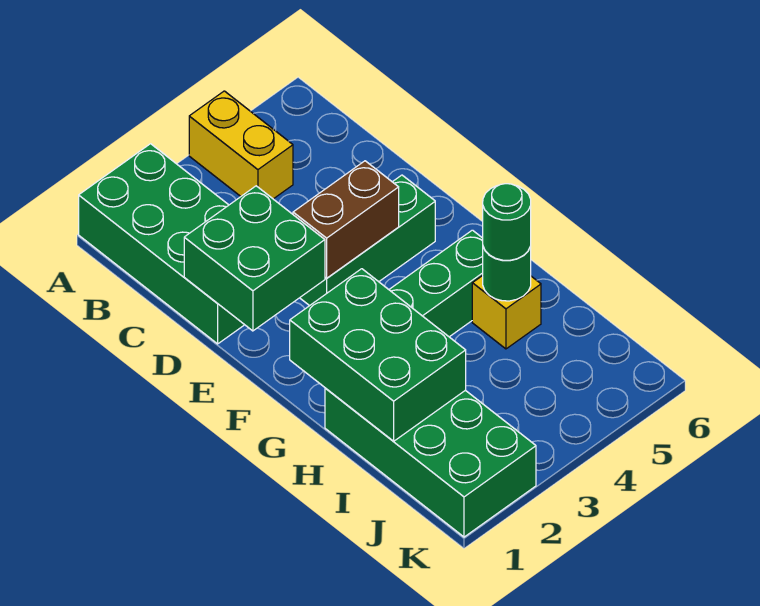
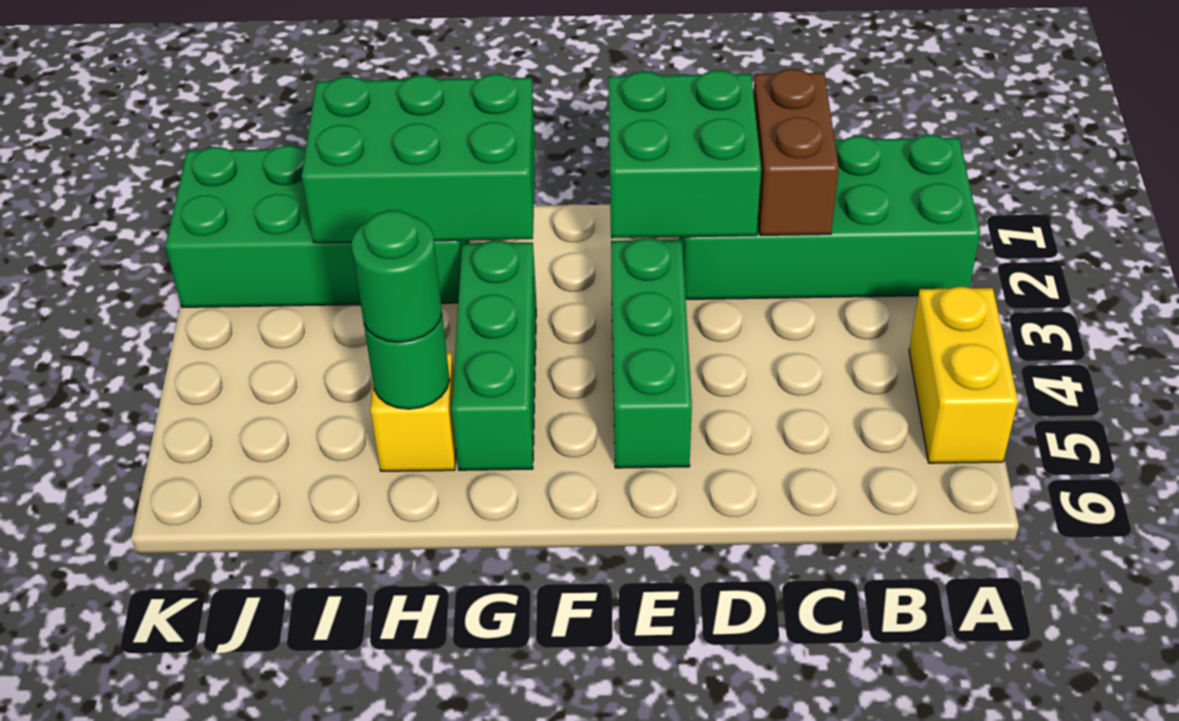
yellow brick A4:B4 level 1 -> yellow brick A4:A5 level 1
brown brick E3:E4 level 2 -> brown brick C1:C2 level 2

